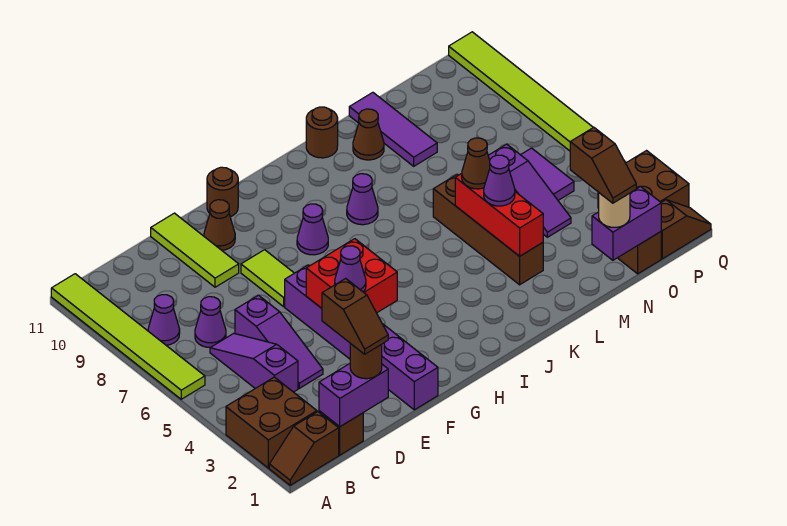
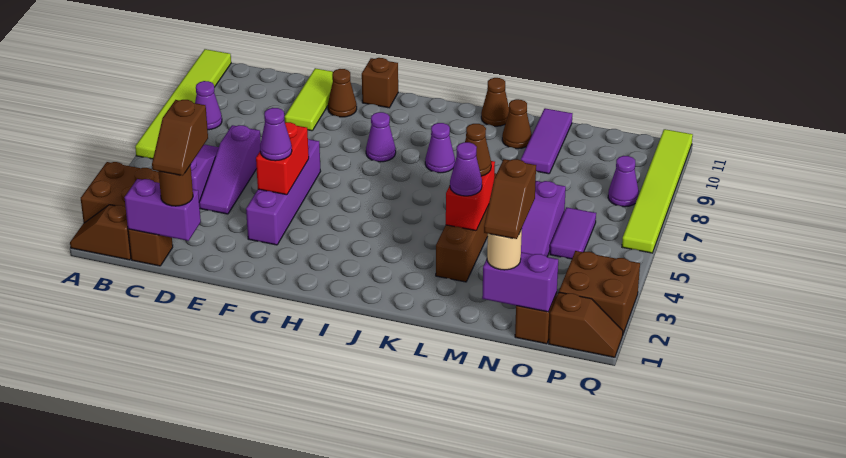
purple cone C7 level 1 -> purple cone P8 level 1
purple brick F1:F6 level 1 -> purple brick F3:F6 level 1
red brick F4:G5 level 2 -> red brick F4:F5 level 2
lime tile F7:F8 level 1 -> none
brown round brick G11 level 1 -> brown brick G11 level 1
brown round brick K11 level 1 -> brown cone K11 level 1
red brick L3:L5 level 2 -> red brick L4:L5 level 2

